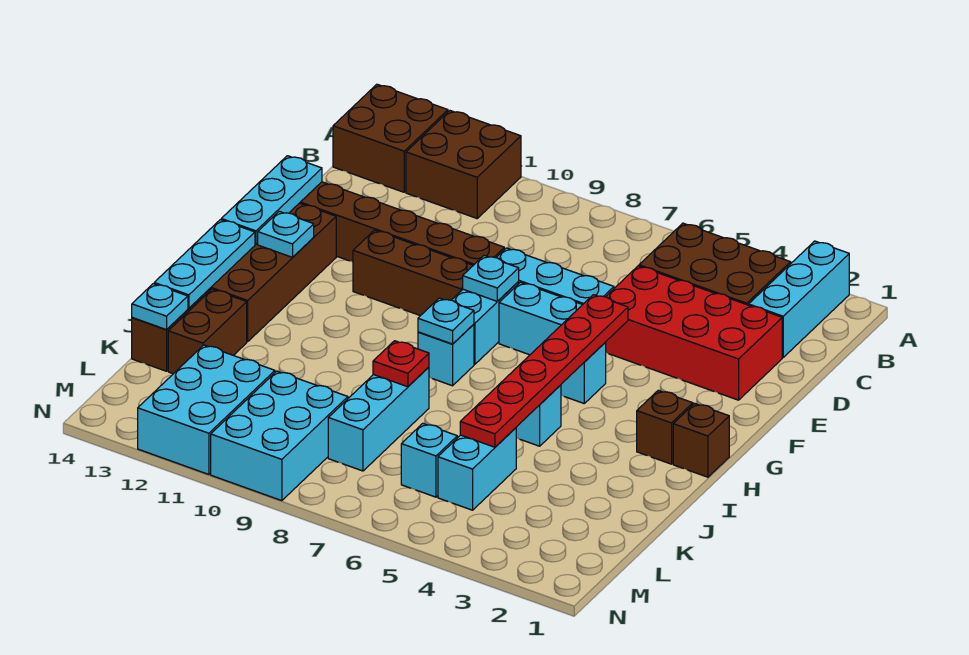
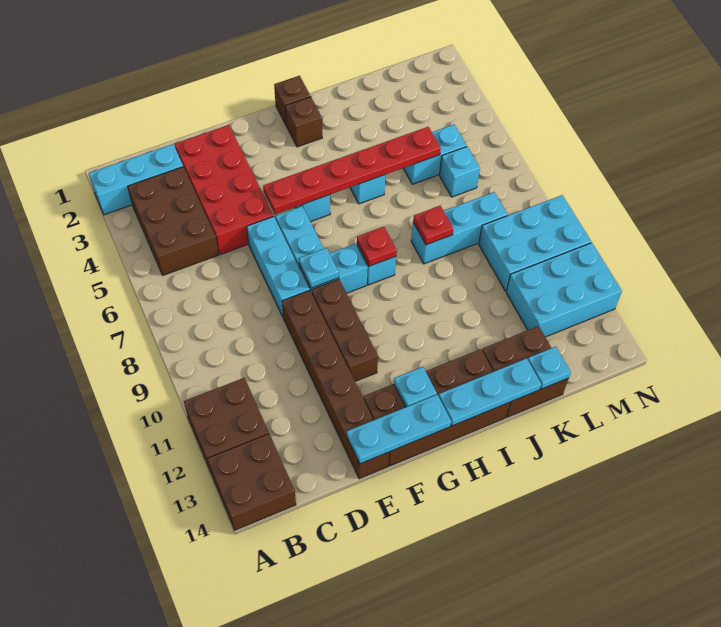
cyan plate H8 level 2 -> red plate H8 level 2

